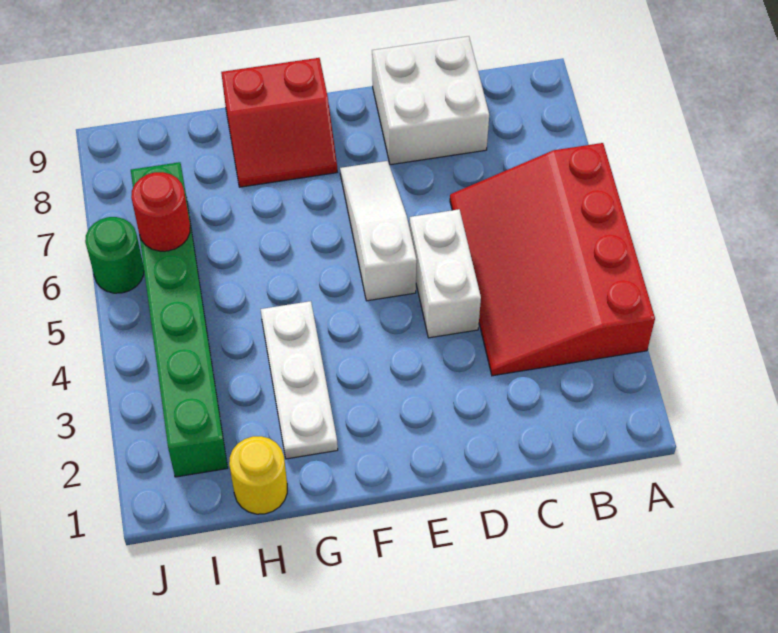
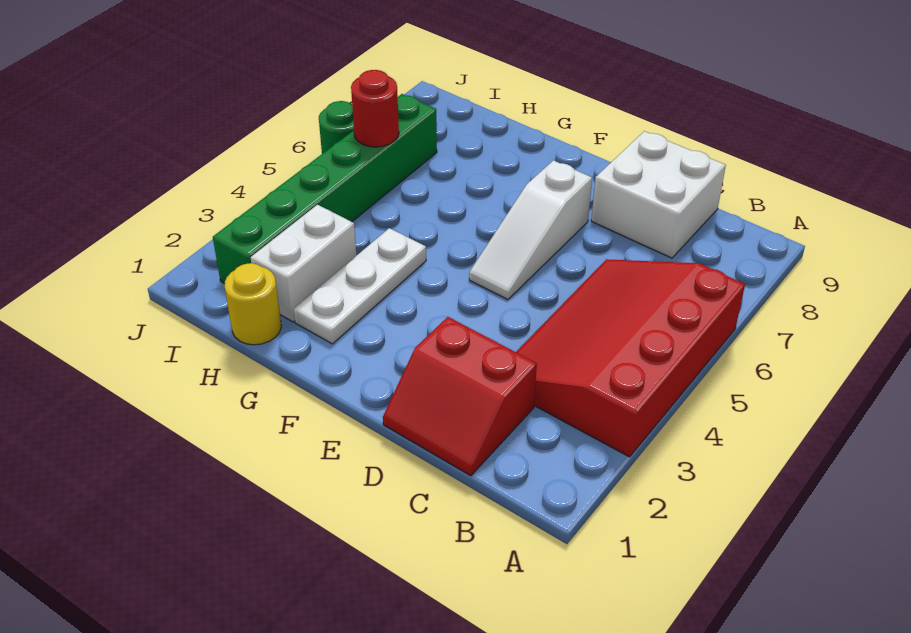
white brick D4:D5 level 1 -> white brick H2:H3 level 1
white slope E5:E7 level 1 top 5 -> white slope E5:E7 level 1 top 7
red slope F8:G9 level 1 top 9 -> red slope C1:D2 level 1 top 2

